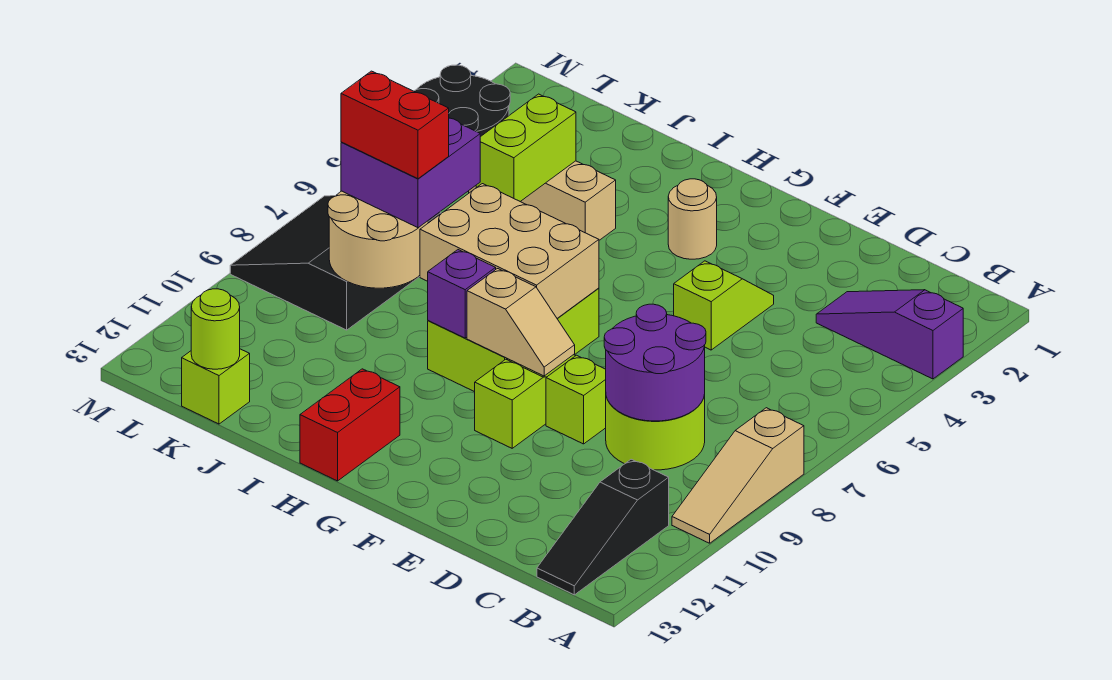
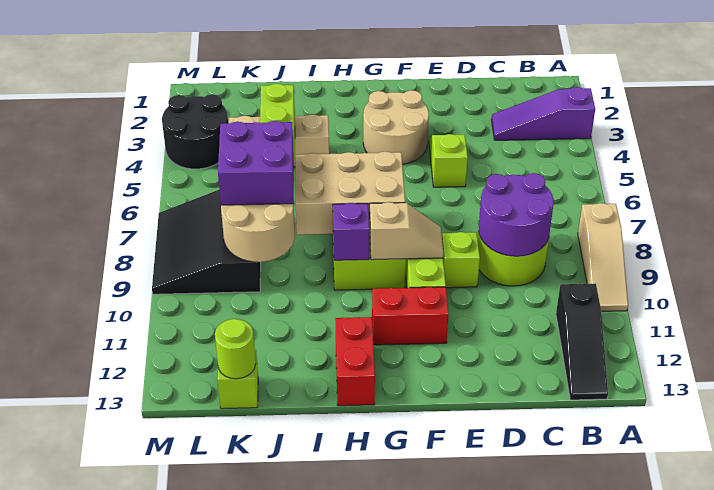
tan round brick G3 level 1 -> tan round brick F3:G4 level 1
red brick J8:K8 level 4 -> red brick F11:G11 level 1

